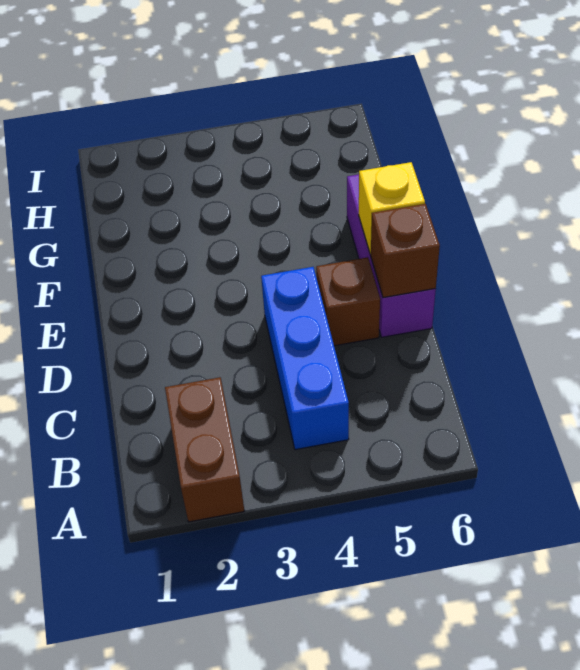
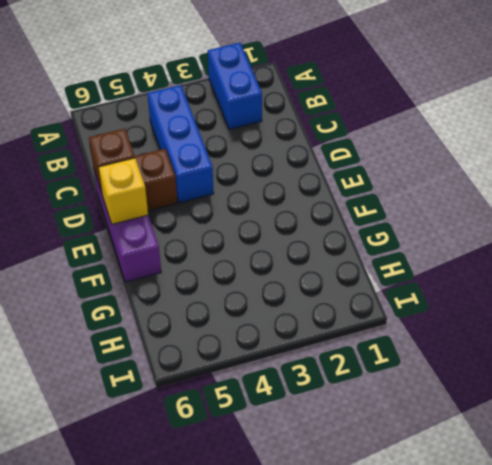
brown brick A2:B2 level 1 -> blue brick A2:B2 level 1

